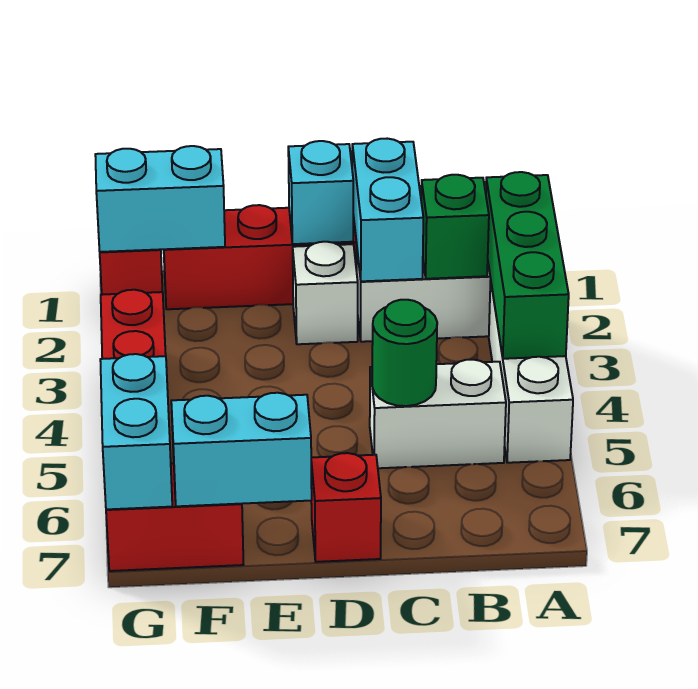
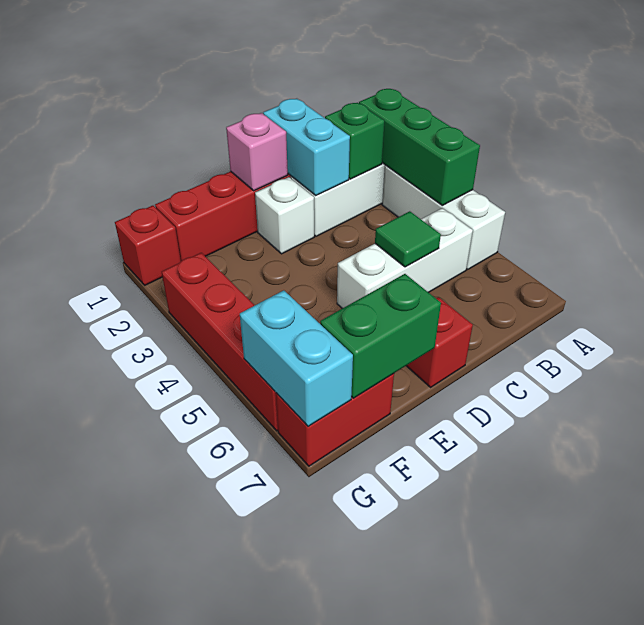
white brick B5:C5 level 1 -> white brick B5:D5 level 1
green round brick C5 level 2 -> green tile C5 level 2
cyan brick D1 level 2 -> pink brick D1 level 2
cyan brick E7:F7 level 2 -> green brick E7:F7 level 2
cyan brick F1:G1 level 2 -> none

